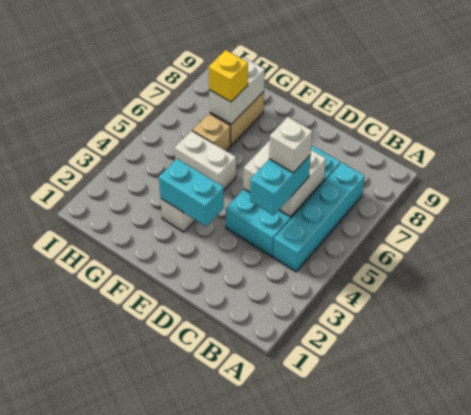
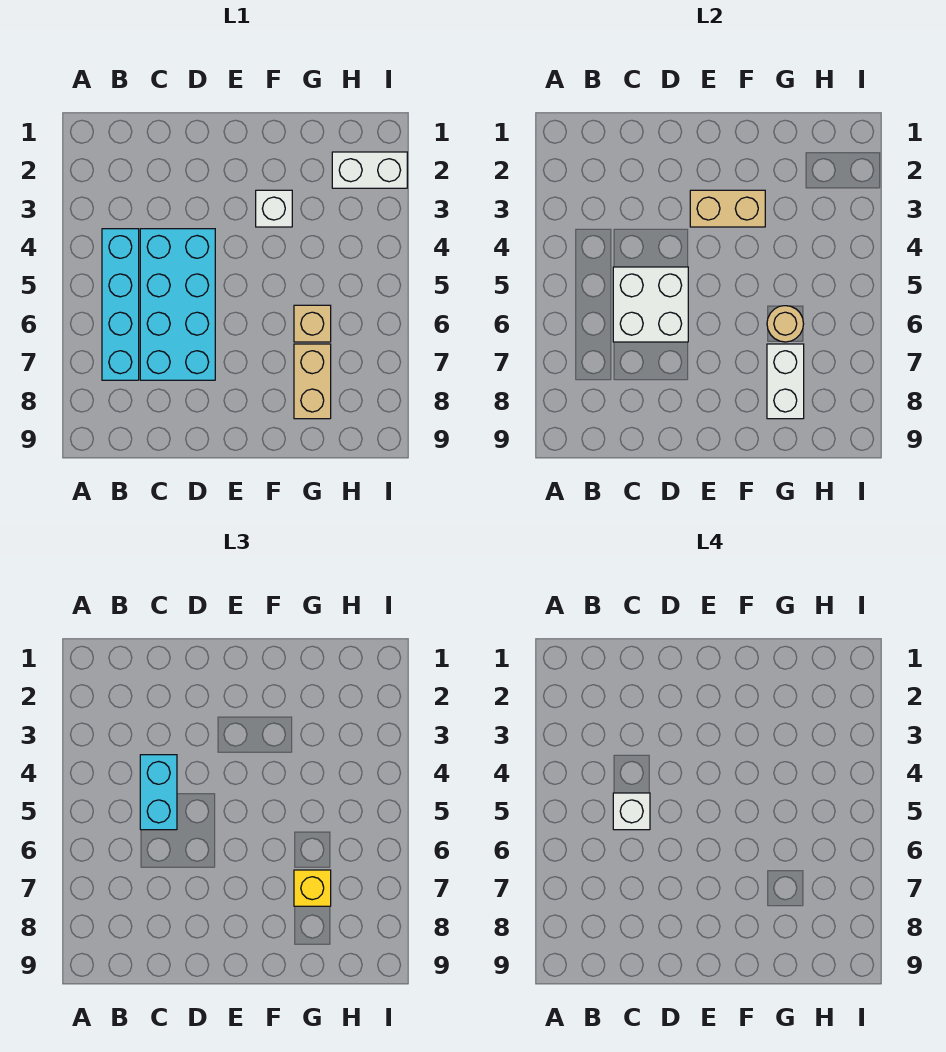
cyan brick E3:F3 level 2 -> tan brick E3:F3 level 2
white brick F5:G5 level 1 -> white brick H2:I2 level 1
none -> tan round brick G6 level 2

